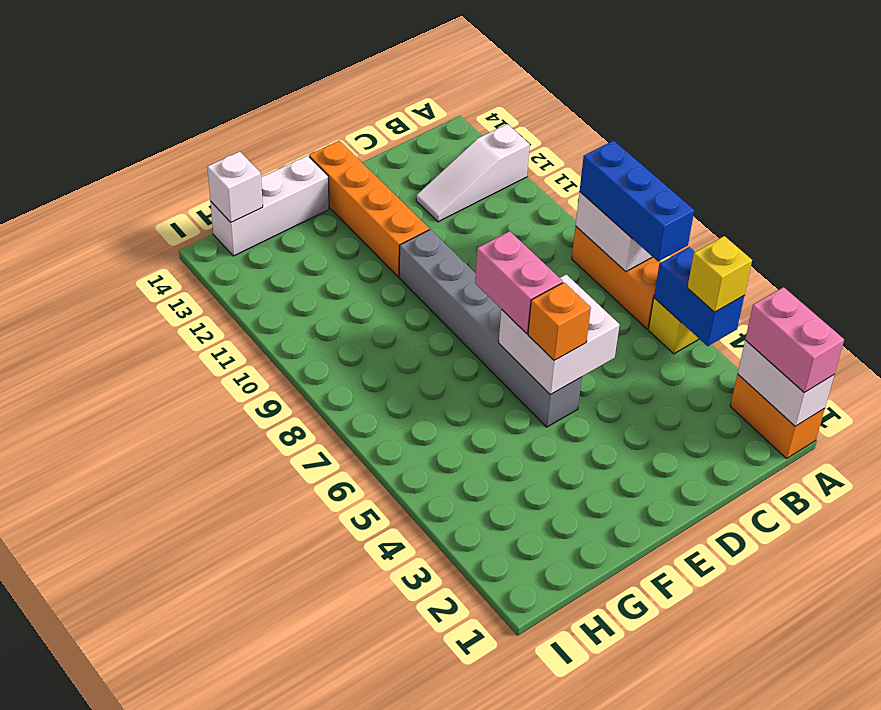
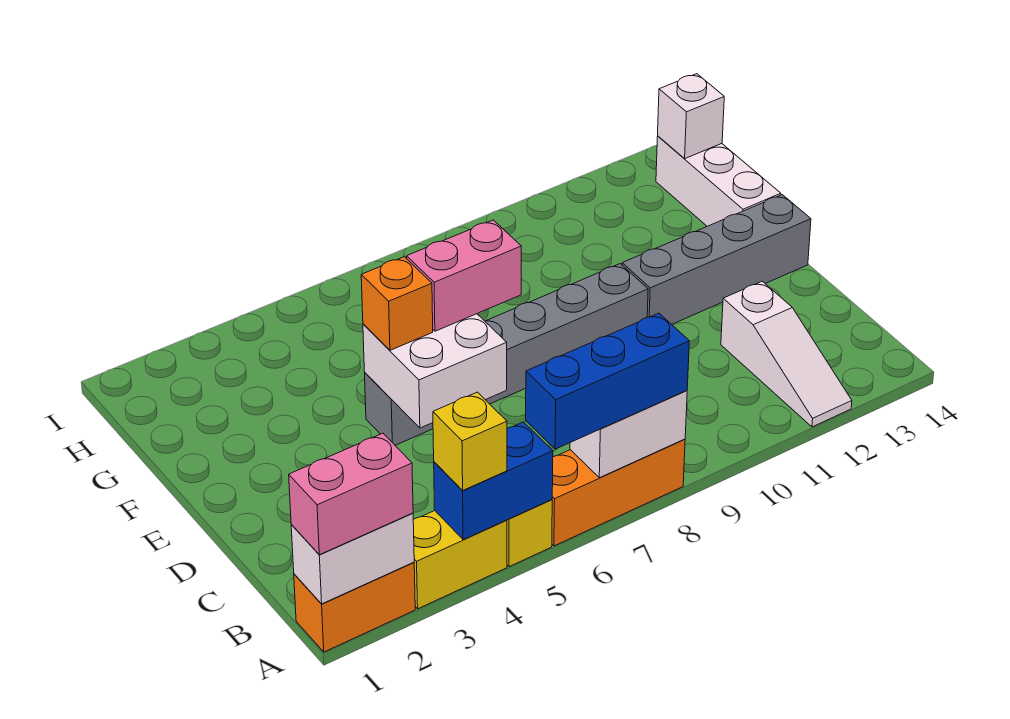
none -> yellow brick A3:A4 level 1
white slope A12:C12 level 1 top A -> white slope A12:C12 level 1 top C
orange brick E11:E14 level 1 -> grey brick E11:E14 level 1

